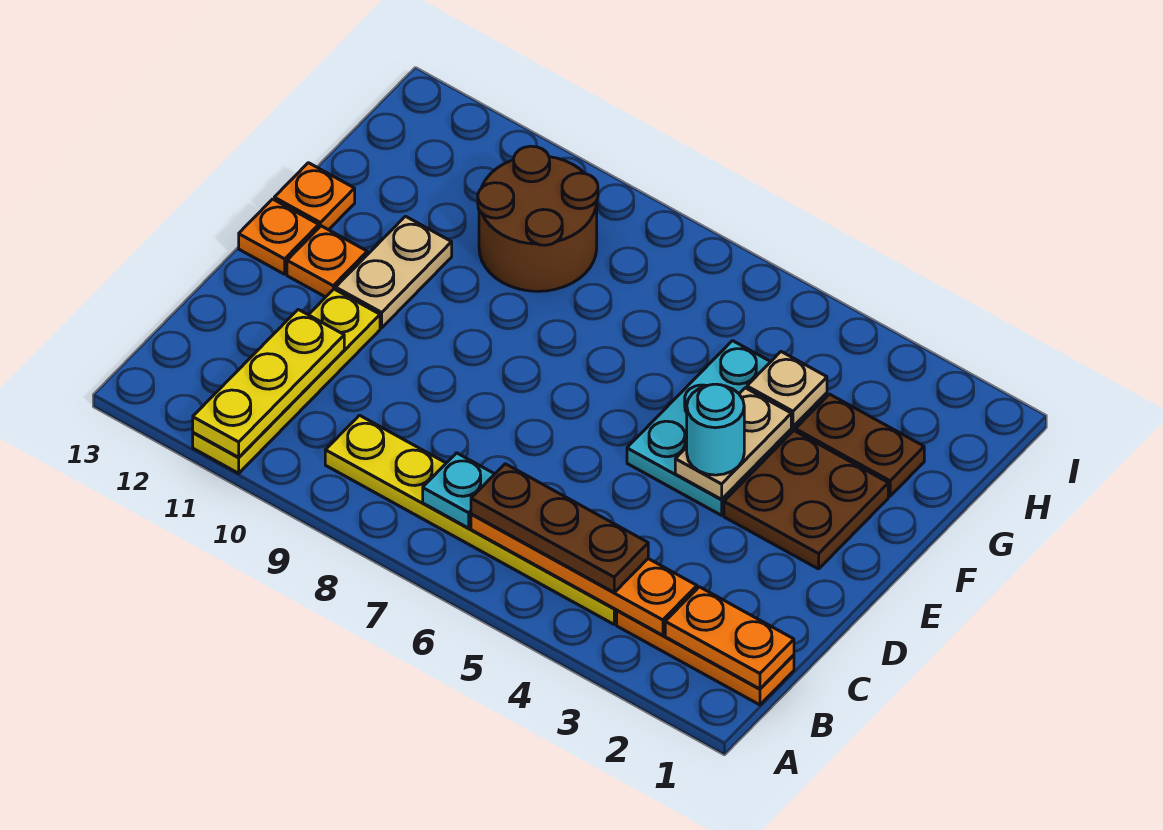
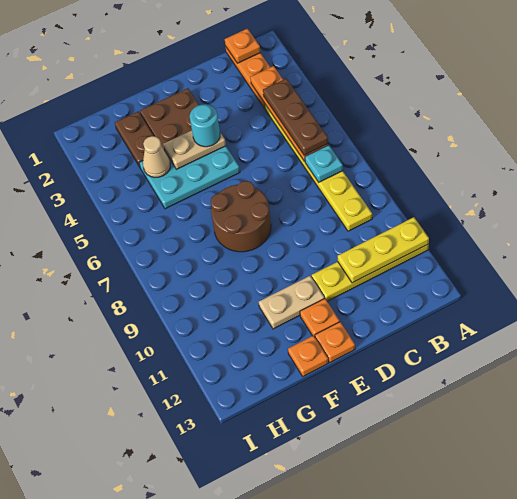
orange plate B1:B2 level 2 -> orange plate B1 level 2
tan plate G4 level 2 -> tan cone G4 level 2
brown round brick G9:H10 level 1 -> brown round brick E7:F8 level 1

